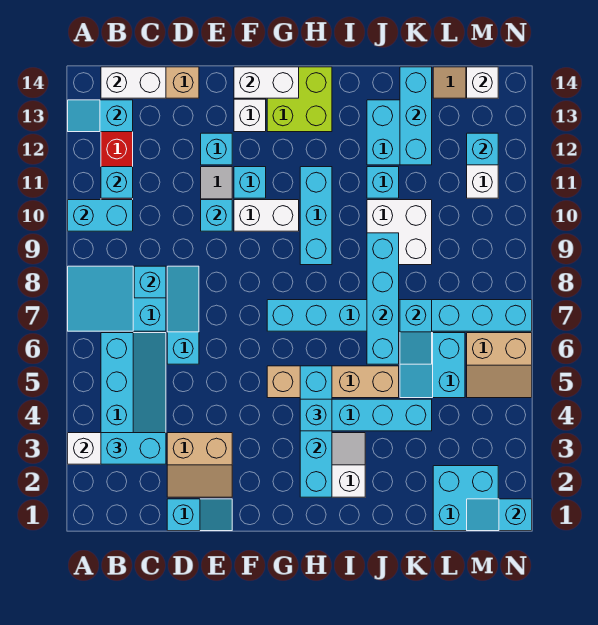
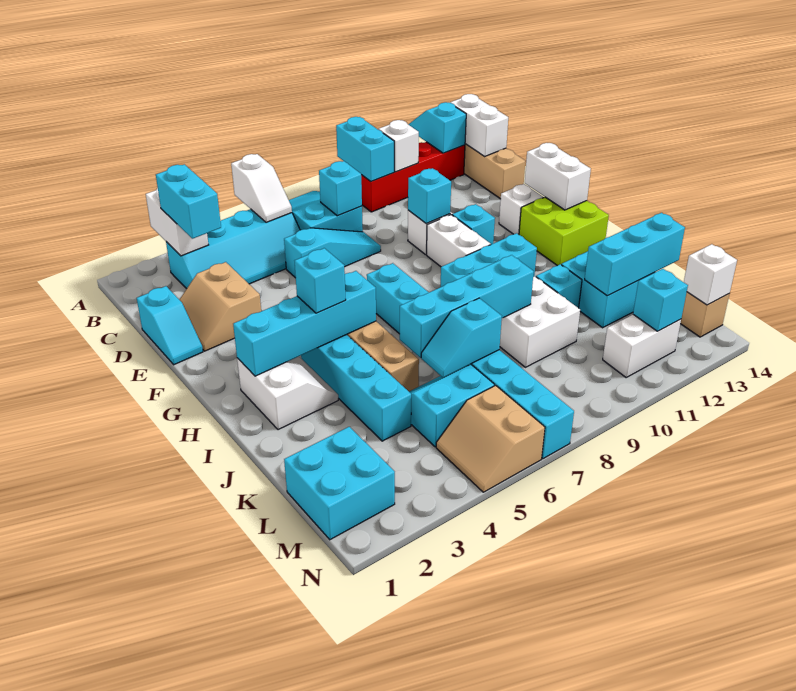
none -> white slope A6:B6 level 2 top A
cyan brick B11 level 2 -> white brick B11 level 2
cyan brick E12 level 1 -> none
cyan slope M1:N1 level 2 top N -> none

